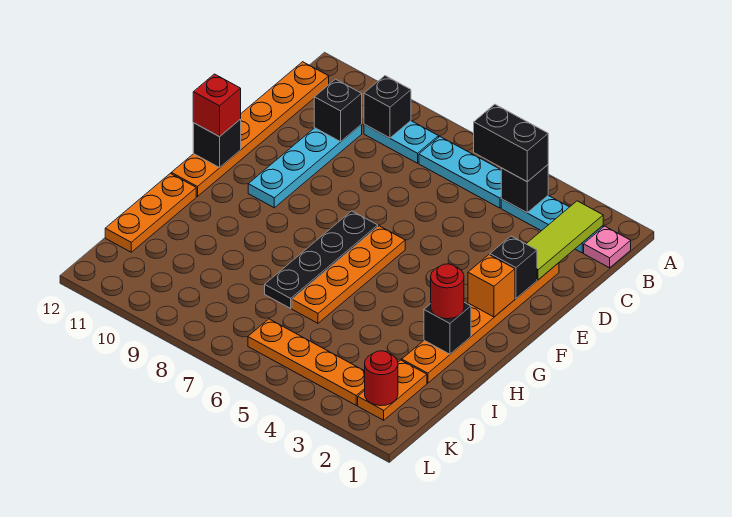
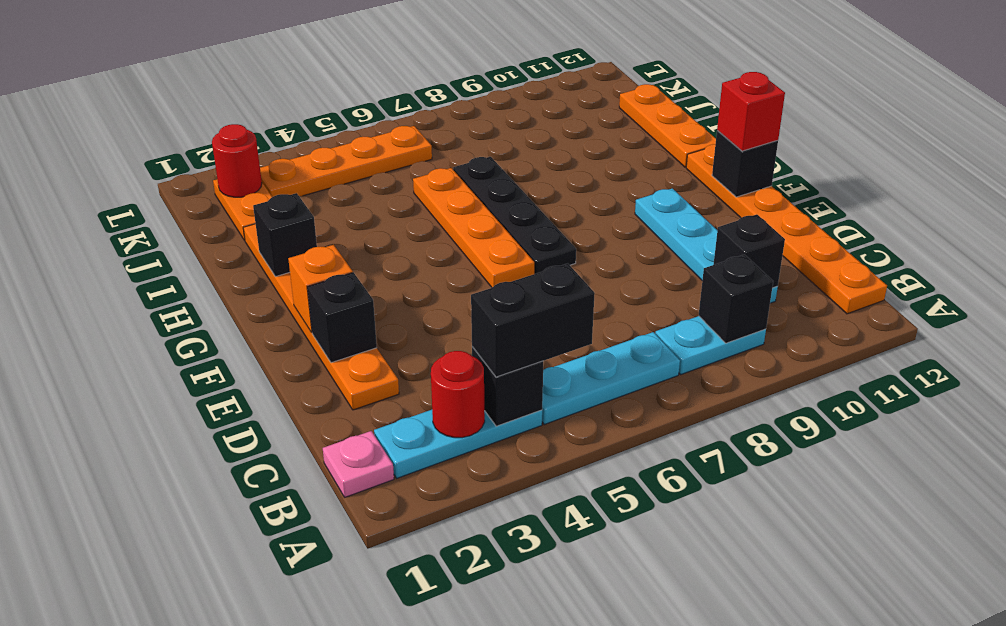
lime tile B2:D2 level 2 -> none
red round brick H2 level 3 -> red round brick B3 level 2

